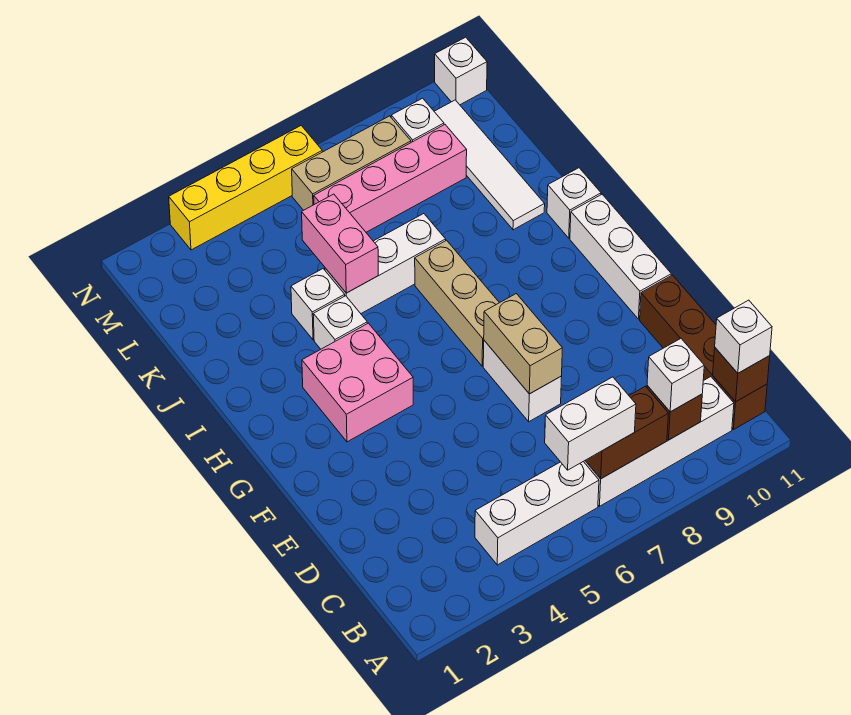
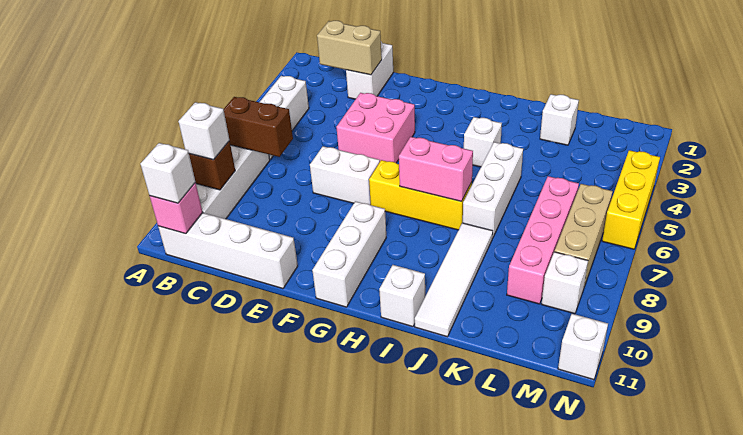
white brick B6:B7 level 3 -> white brick D1:D2 level 1
brown brick B7:B8 level 2 -> brown brick B7:C7 level 2
brown brick B11:E11 level 1 -> white brick B11:E11 level 1
brown brick B11 level 2 -> pink brick B11 level 2
tan brick E7:F7 level 2 -> tan brick C2:D2 level 2
white brick F11:H11 level 1 -> white brick G9:G11 level 1
pink brick G3:H4 level 1 -> pink brick E4:F5 level 1
tan brick G7:I7 level 1 -> yellow brick G7:I7 level 1
white brick J4 level 1 -> white brick K2 level 1
pink brick J5:K5 level 2 -> pink brick H7:I7 level 2
white tile J10:M10 level 1 -> white tile J8:J11 level 1
yellow brick N3:N6 level 1 -> yellow brick N4:N6 level 1

